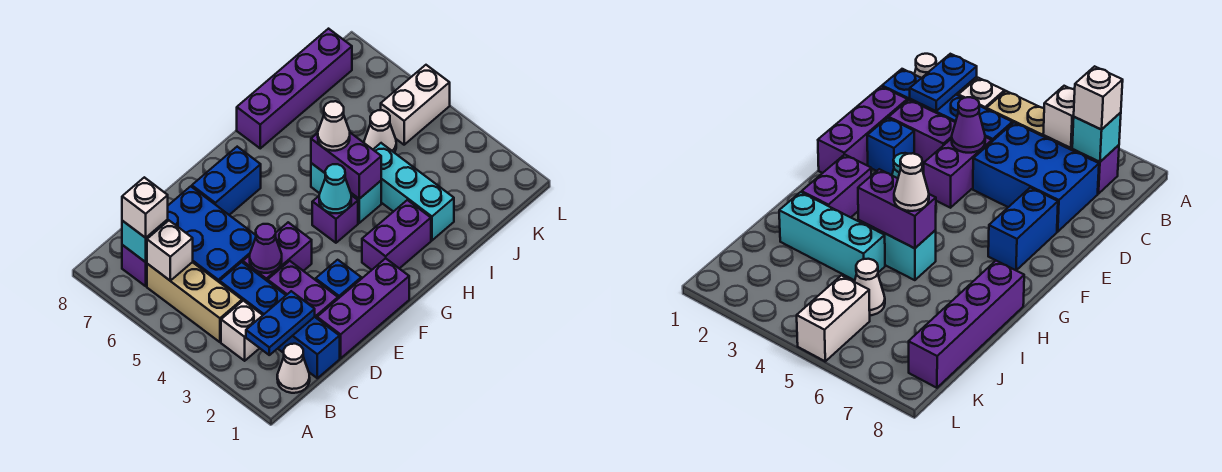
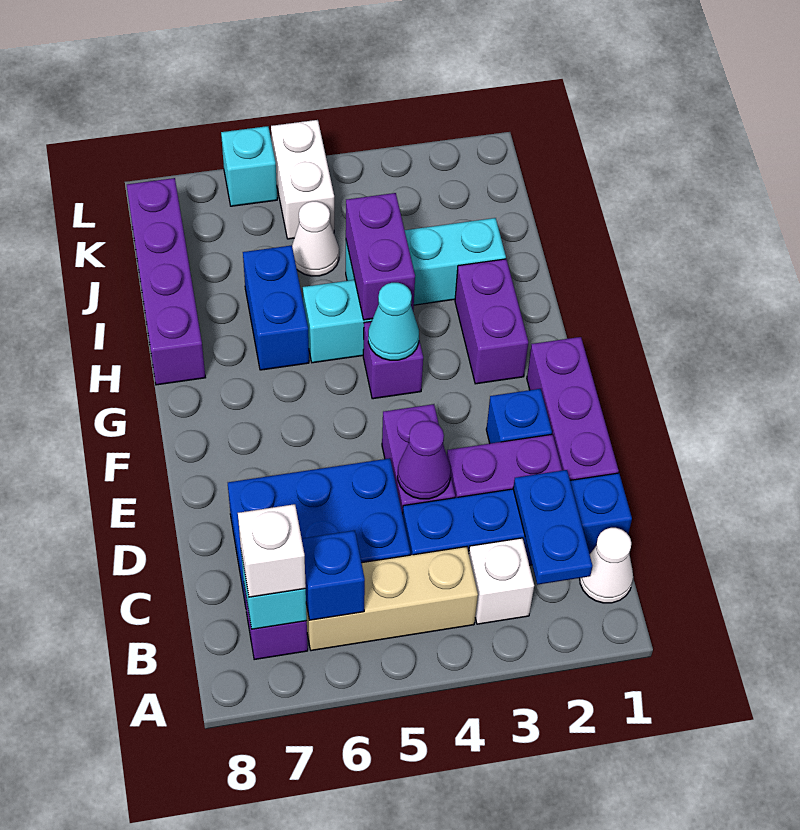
white brick B6 level 2 -> blue brick B6 level 2
blue brick E7:F7 level 1 -> blue brick H6:I6 level 1
purple brick H4:H5 level 2 -> purple brick H4:I4 level 2
white cone H5 level 3 -> none
none -> cyan brick L6 level 1

